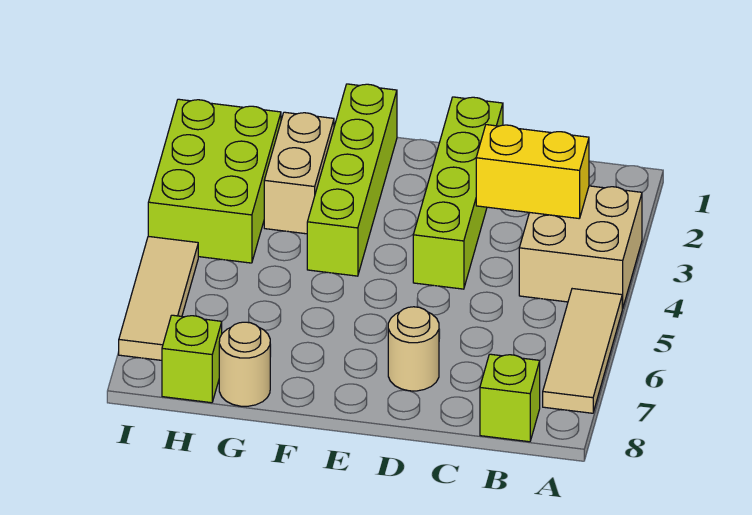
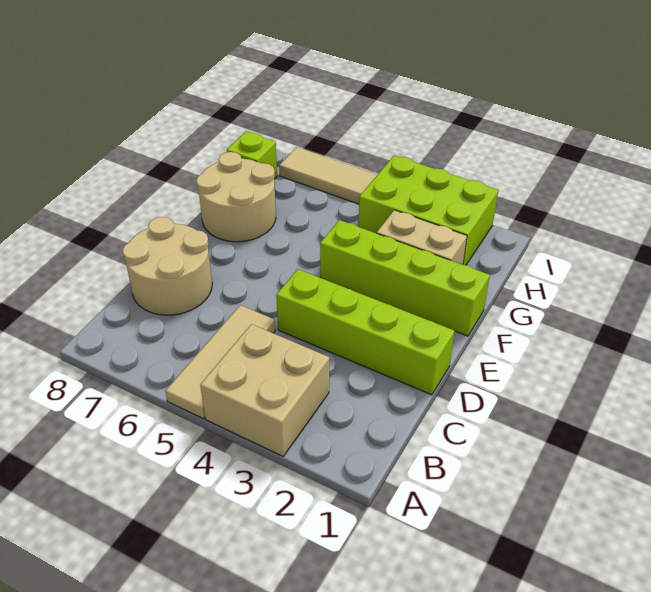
tan tile A5:A7 level 1 -> tan tile A5:C5 level 1
yellow brick B3:C3 level 2 -> none
lime brick B8 level 1 -> none
tan round brick D7 level 1 -> tan round brick C7:D8 level 1
tan round brick G8 level 1 -> tan round brick F7:G8 level 1

